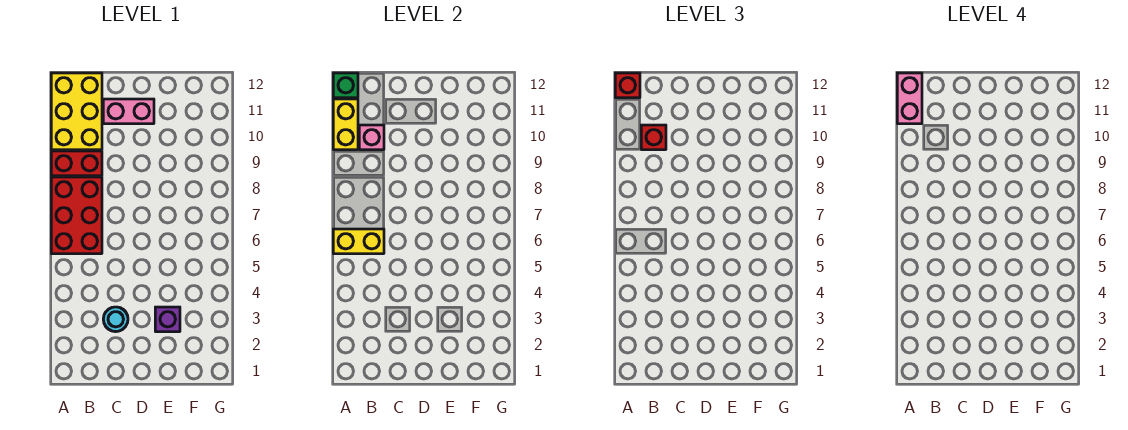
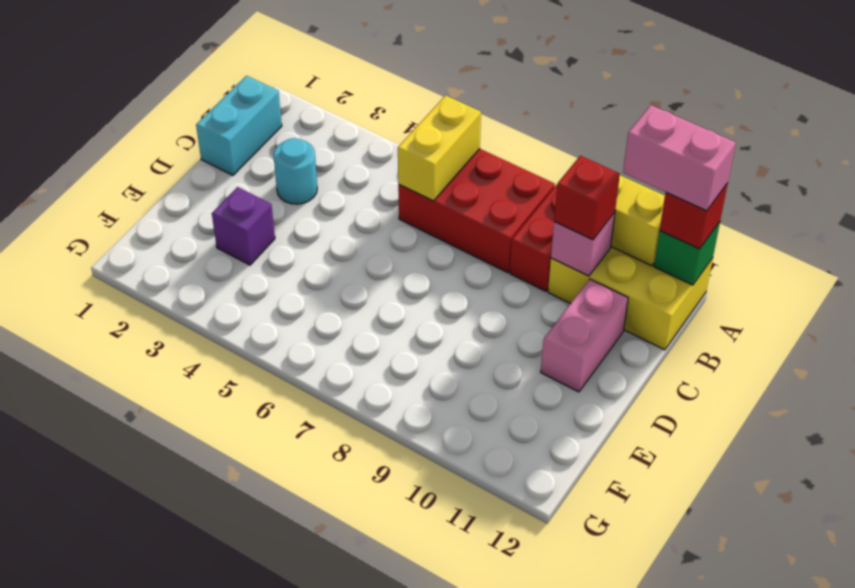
none -> cyan brick B1:C1 level 1

